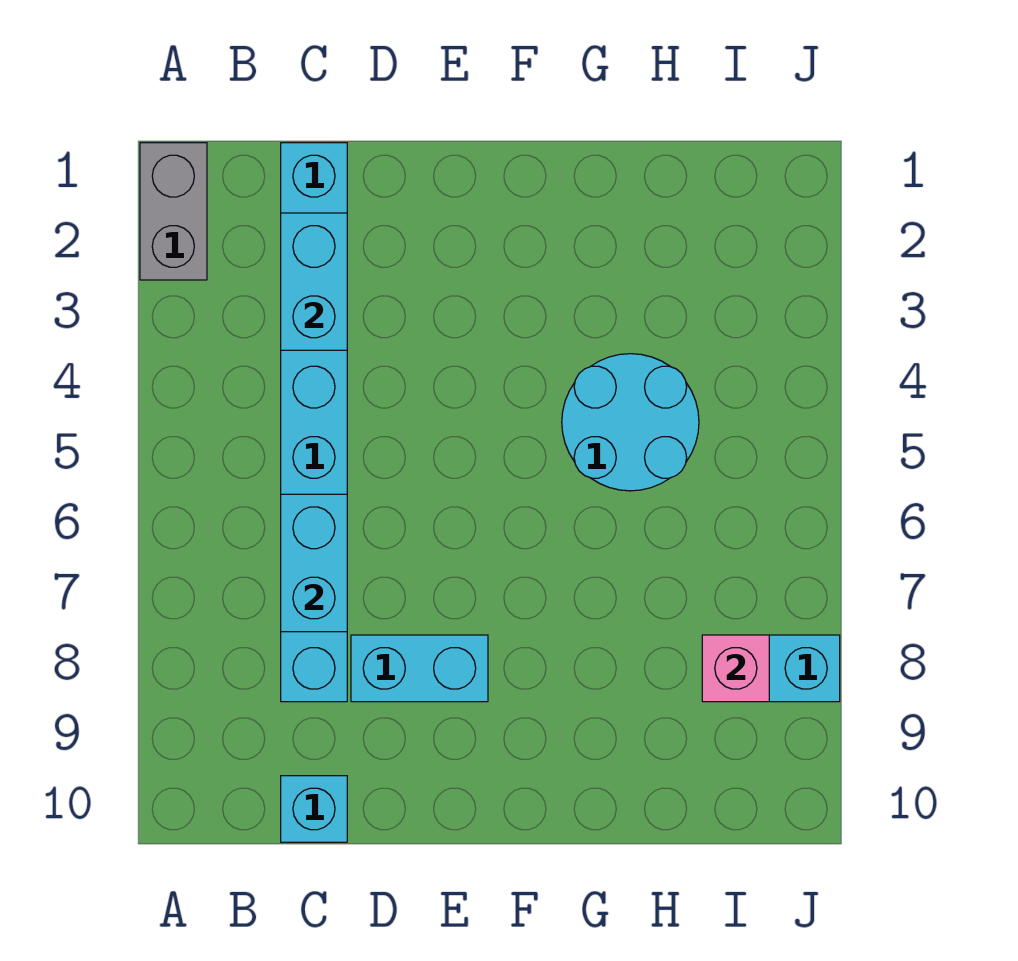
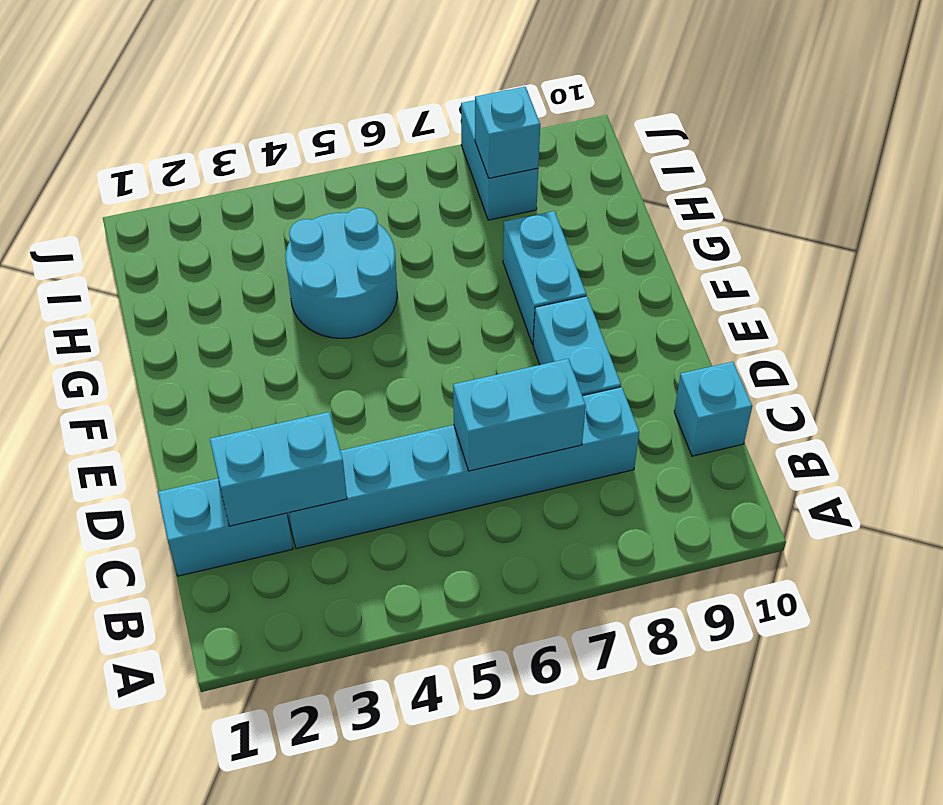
grey brick A1:A2 level 1 -> none
none -> cyan brick F8:G8 level 1
pink brick I8 level 2 -> cyan brick I8 level 2

